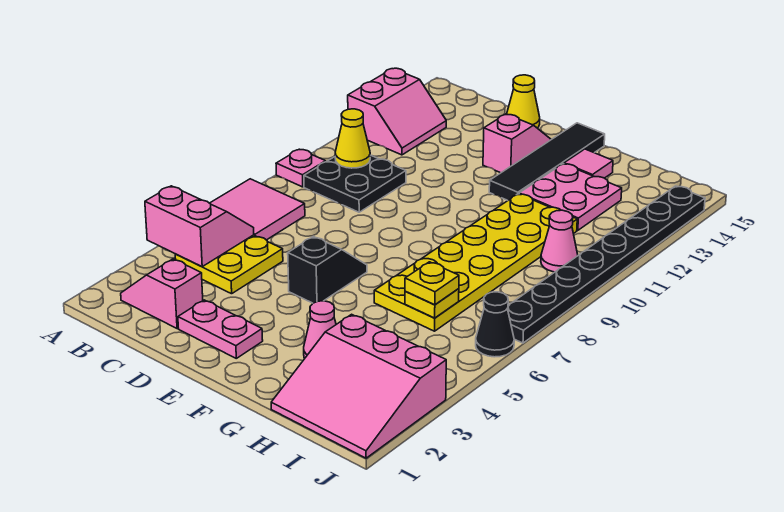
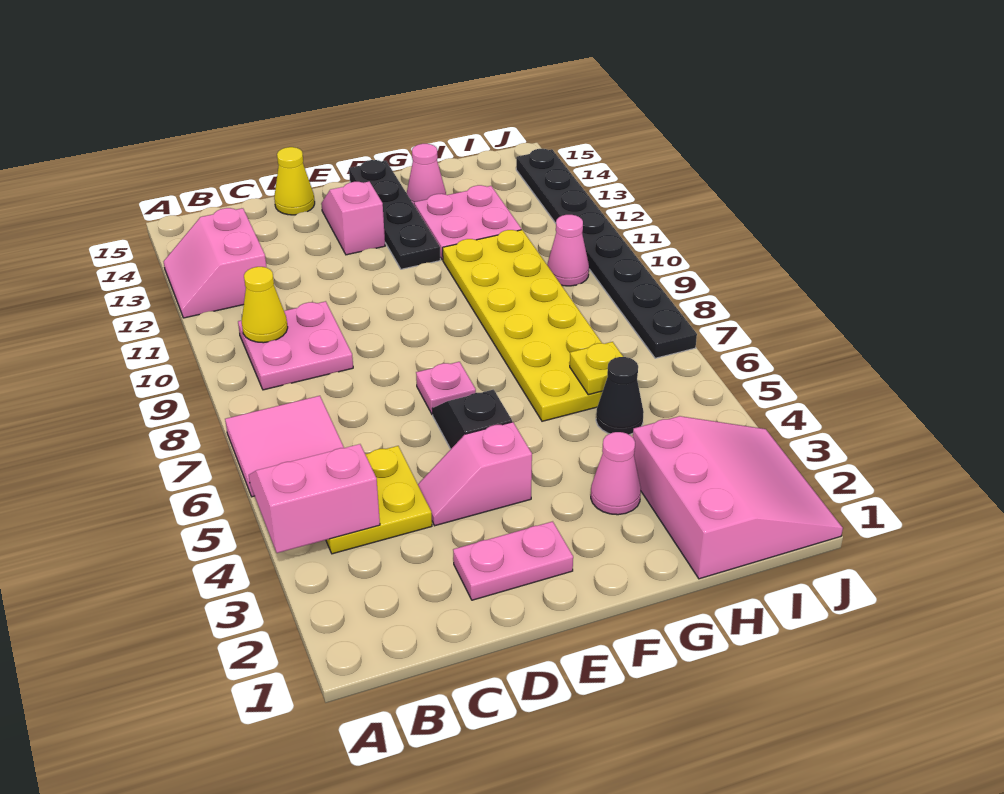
pink plate A9 level 1 -> pink plate E7 level 1
pink slope A12:B13 level 1 top A -> pink slope A12:B13 level 1 top B
pink slope B2:C2 level 1 top C -> pink slope D4:E4 level 1 top E
black plate B9:C10 level 1 -> pink plate B9:C10 level 1
black tile F12:F15 level 1 -> black plate F12:F15 level 1
pink tile G14 level 1 -> pink cone G14 level 1
pink slope H1:J3 level 1 top 3 -> pink slope H1:J3 level 1 top H
yellow plate H6 level 3 -> none
black cone J6 level 1 -> black cone H5 level 1

